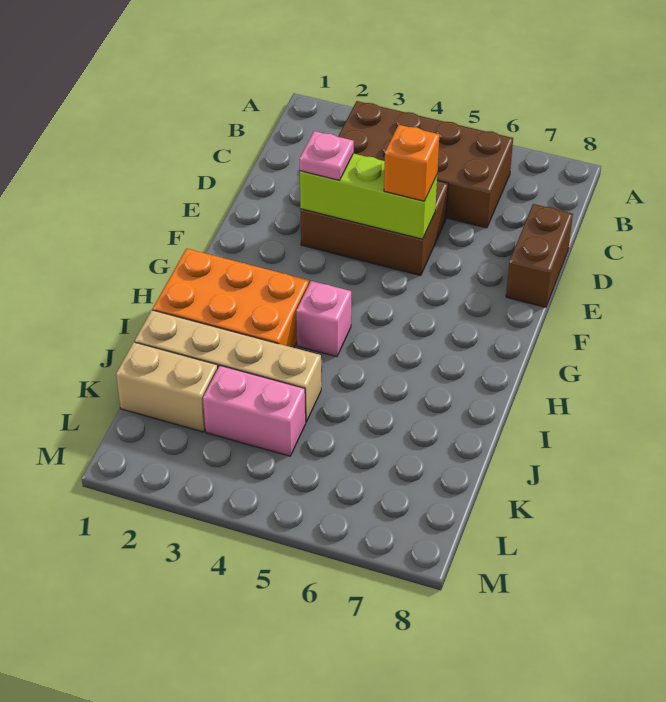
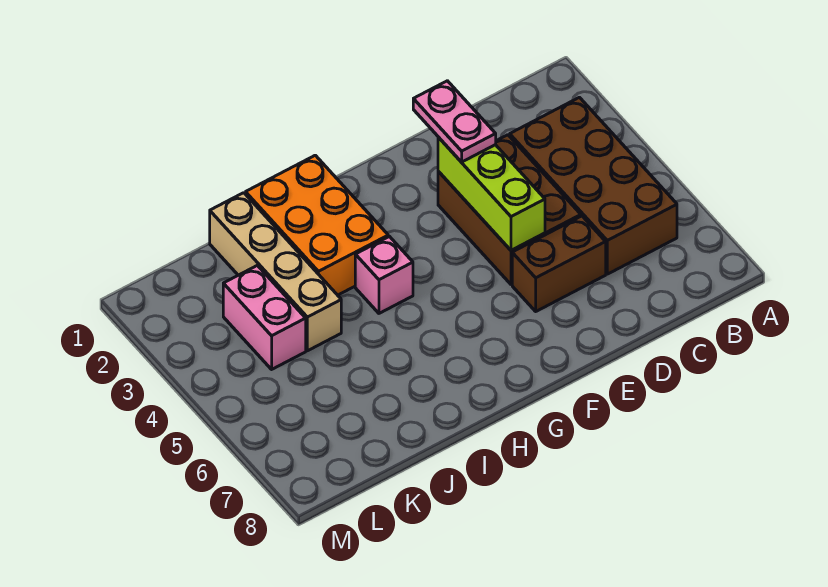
brown brick D8:E8 level 1 -> brown brick D6:E6 level 1
pink plate E3 level 3 -> pink plate E2:E3 level 3
orange brick E5 level 3 -> none
tan brick K1:K2 level 1 -> none

